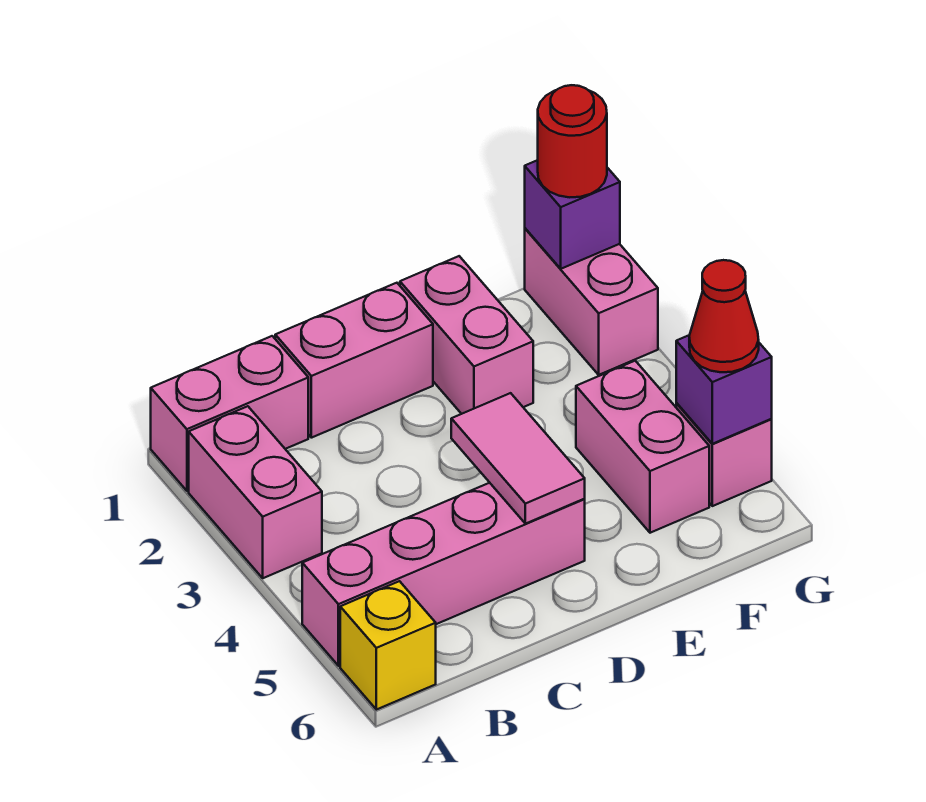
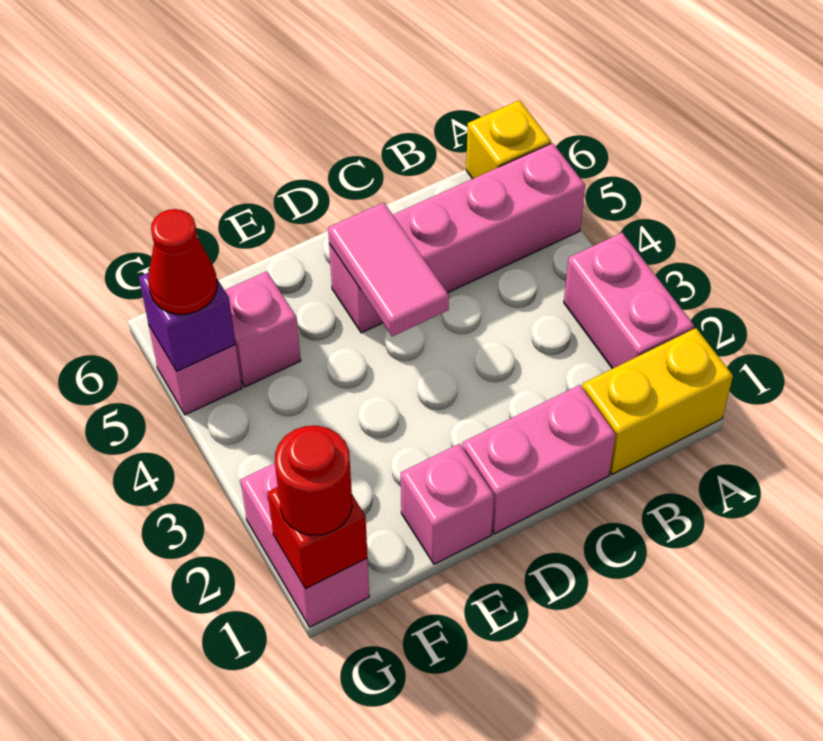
pink brick A1:B1 level 1 -> yellow brick A1:B1 level 1
pink brick E1:E2 level 1 -> pink brick E1 level 1
pink brick F4:F5 level 1 -> pink brick F5 level 1
purple brick G1 level 2 -> red brick G1 level 2

